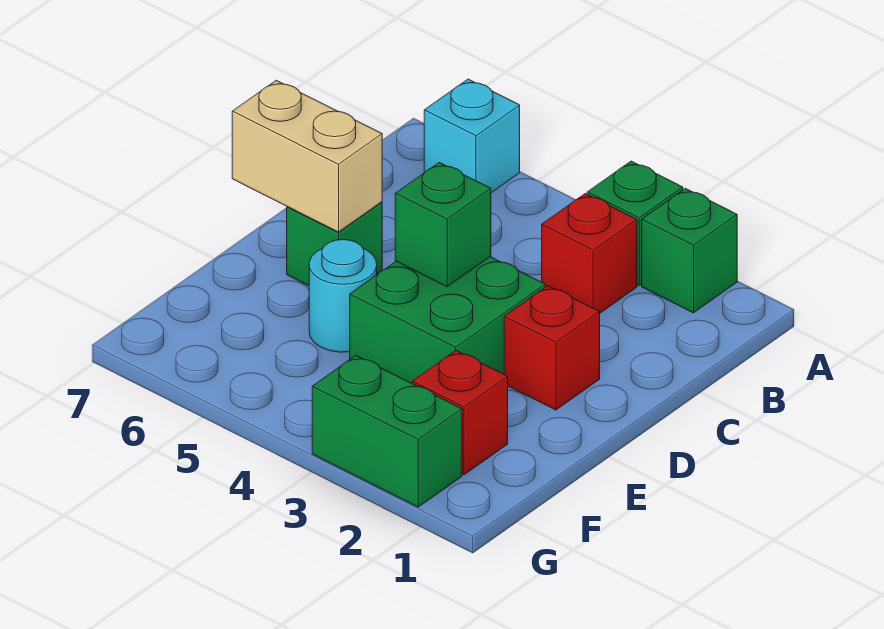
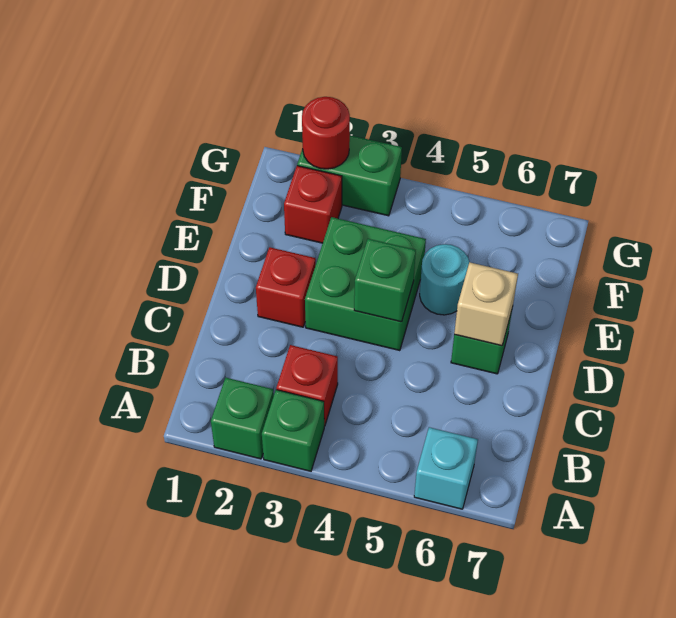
tan brick D6:D7 level 2 -> tan brick D6 level 2
none -> red round brick G2 level 2

